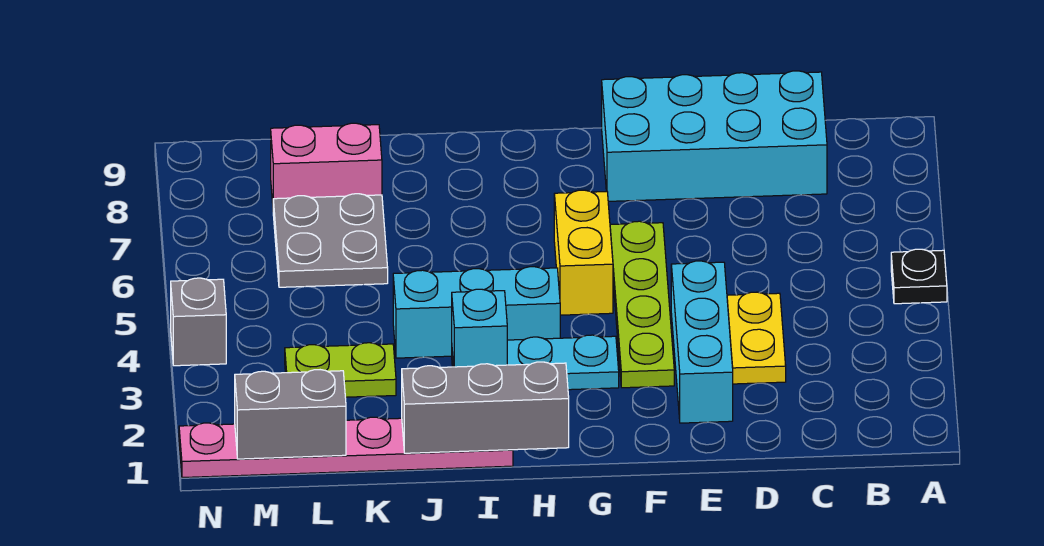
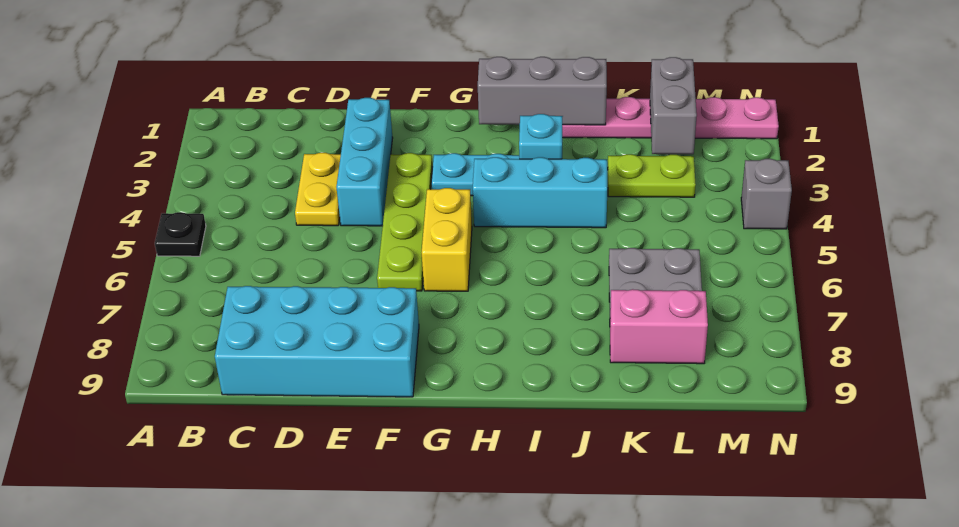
grey brick L1:M1 level 2 -> grey brick L1:L2 level 2

